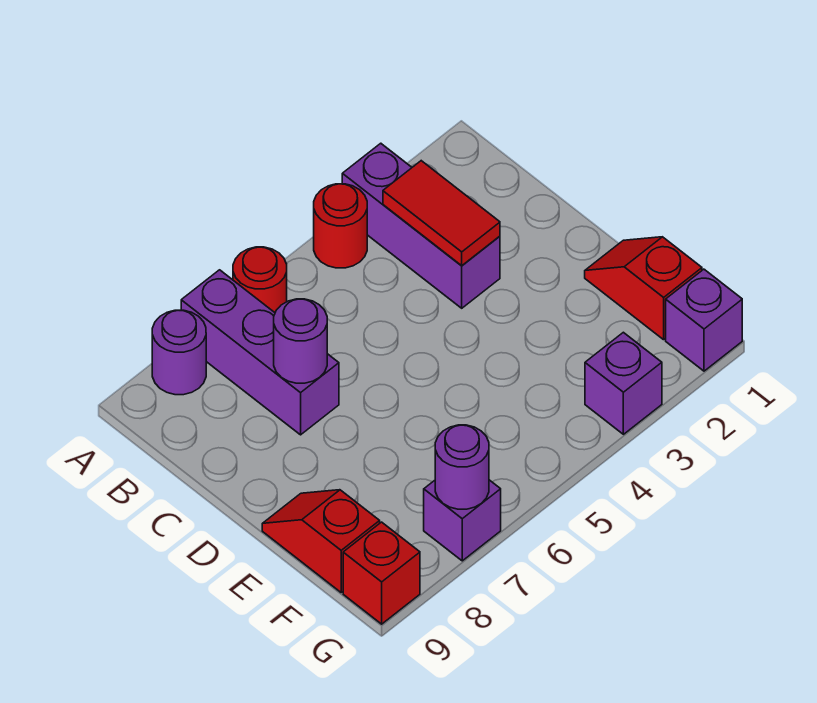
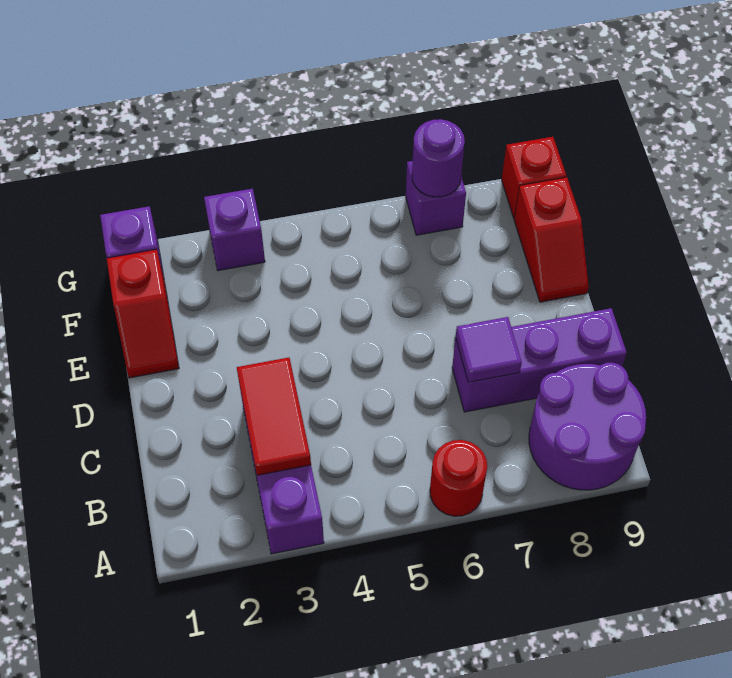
red round brick A4 level 1 -> none
purple brick A7:C7 level 1 -> purple brick C7:C9 level 1
purple round brick A8 level 1 -> purple round brick A8:B9 level 1
purple round brick C7 level 2 -> purple tile C7 level 2

